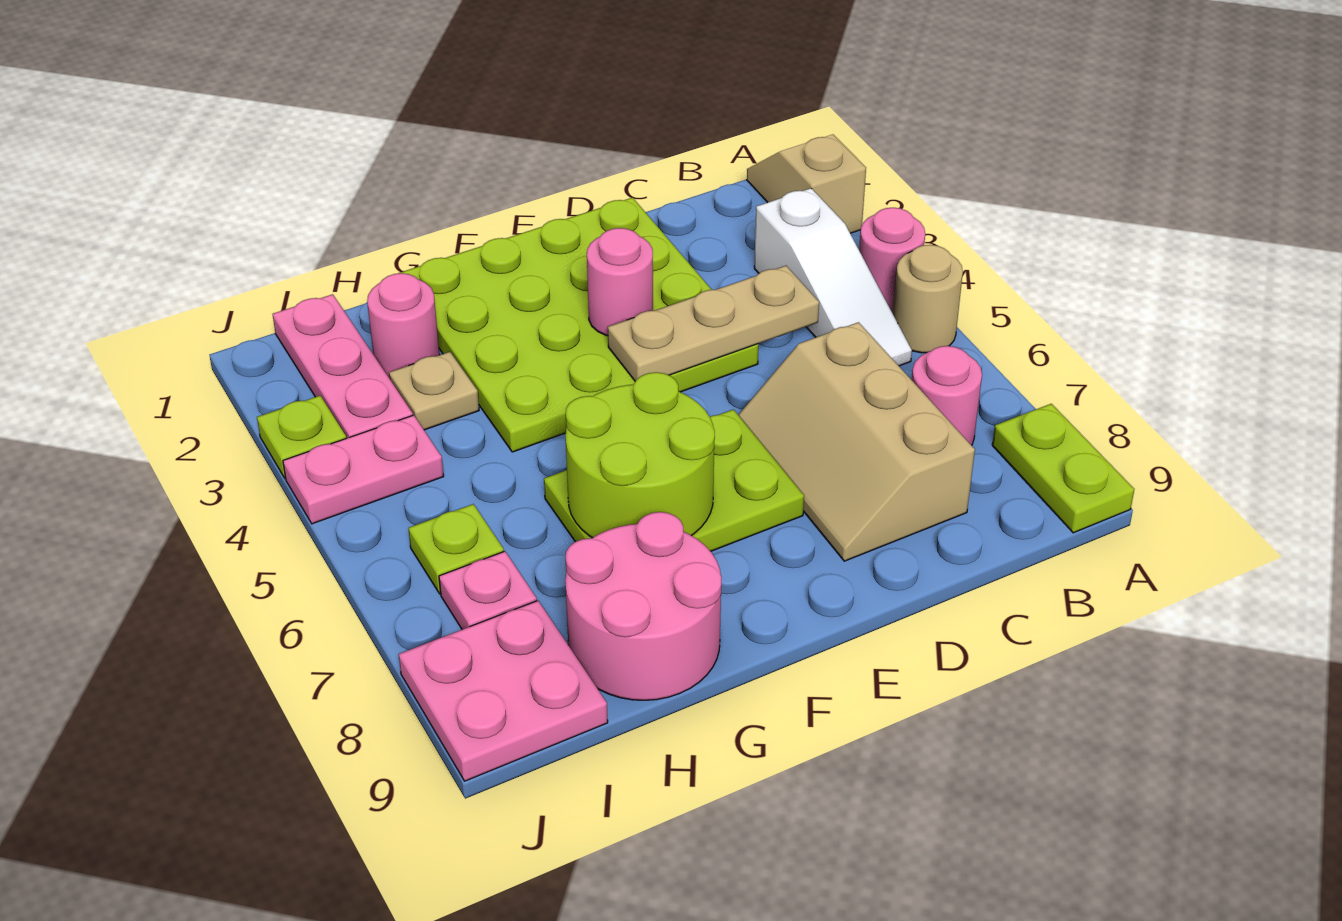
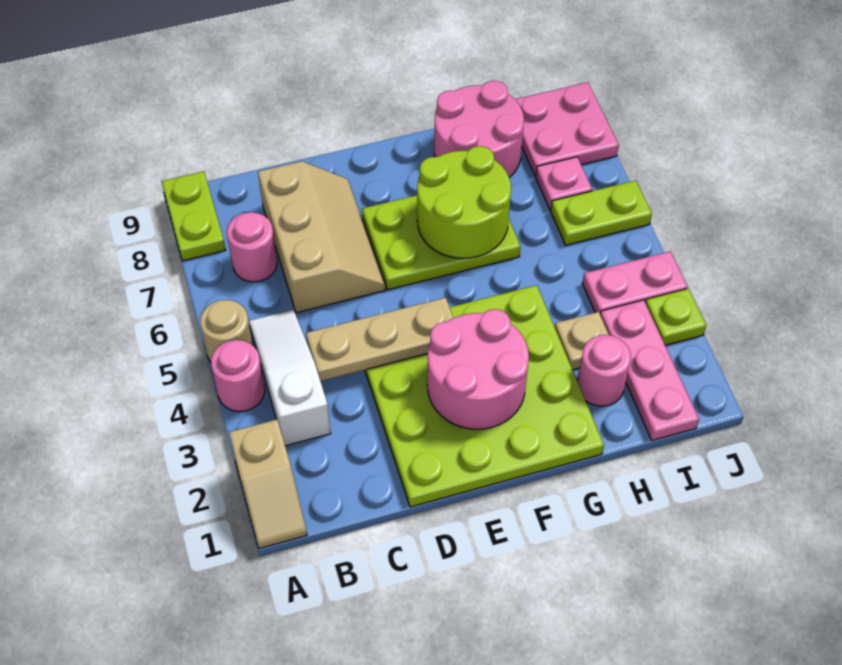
pink round brick E3 level 2 -> pink round brick E2:F3 level 2
lime plate I6 level 1 -> lime plate I6:J6 level 1

